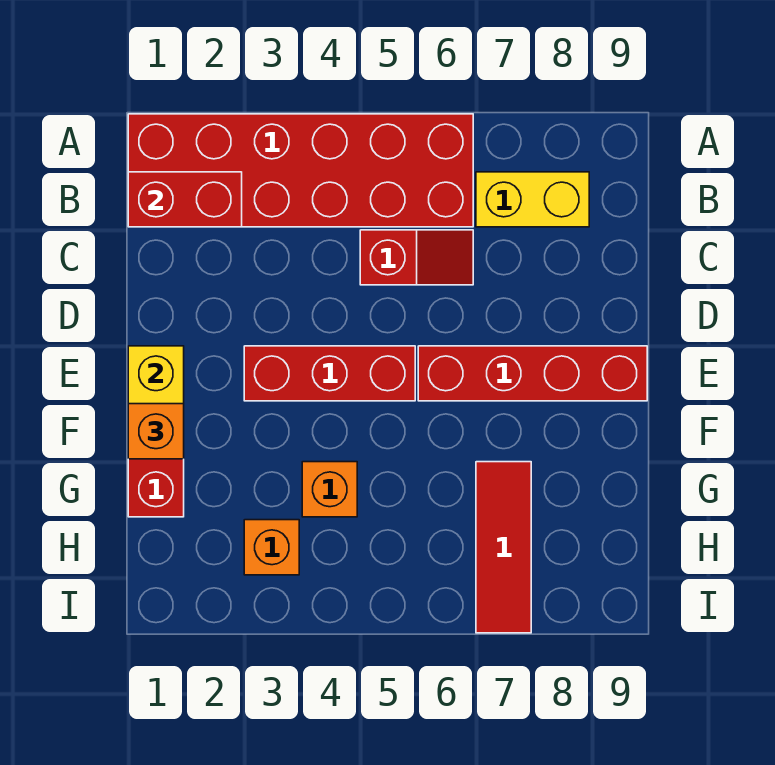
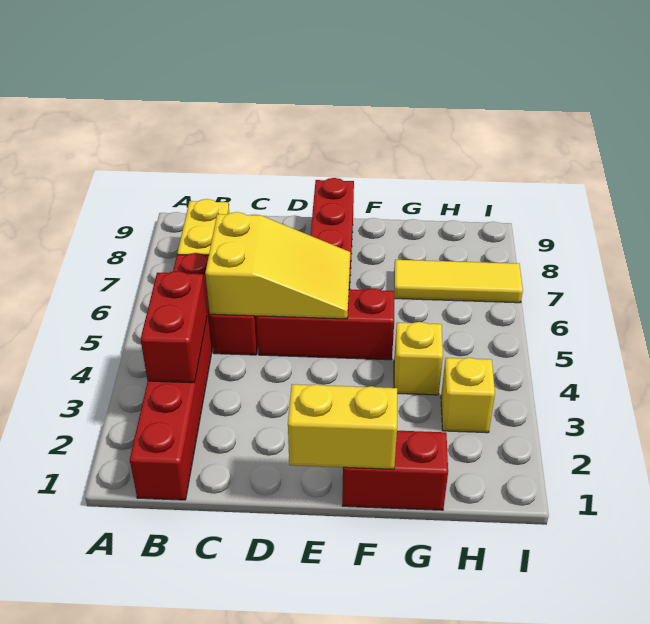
red brick A1:B6 level 1 -> red brick B1:B6 level 1
red brick B1:B2 level 2 -> red brick B3:B4 level 2
none -> yellow slope C5:E6 level 2 top C
red brick E3:E5 level 1 -> red brick D5:F5 level 1
orange brick F1 level 3 -> none
orange brick G4 level 1 -> yellow brick G4 level 1
red tile G7:I7 level 1 -> yellow tile G7:I7 level 1
orange brick H3 level 1 -> yellow brick H3 level 1

